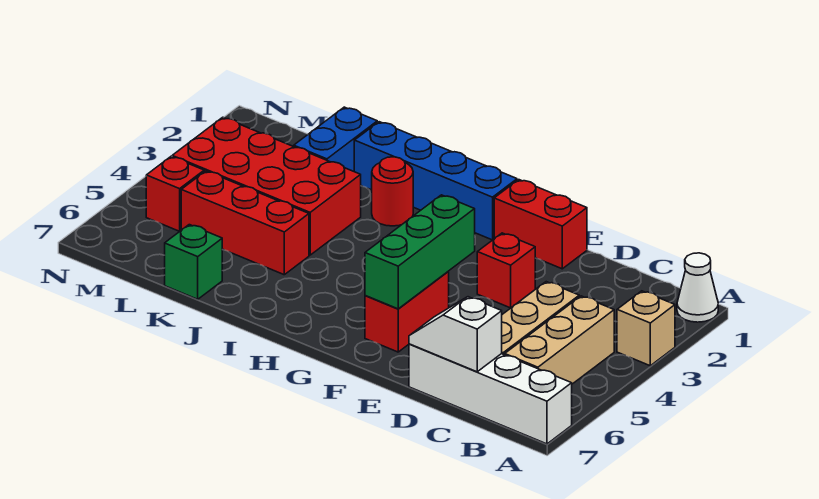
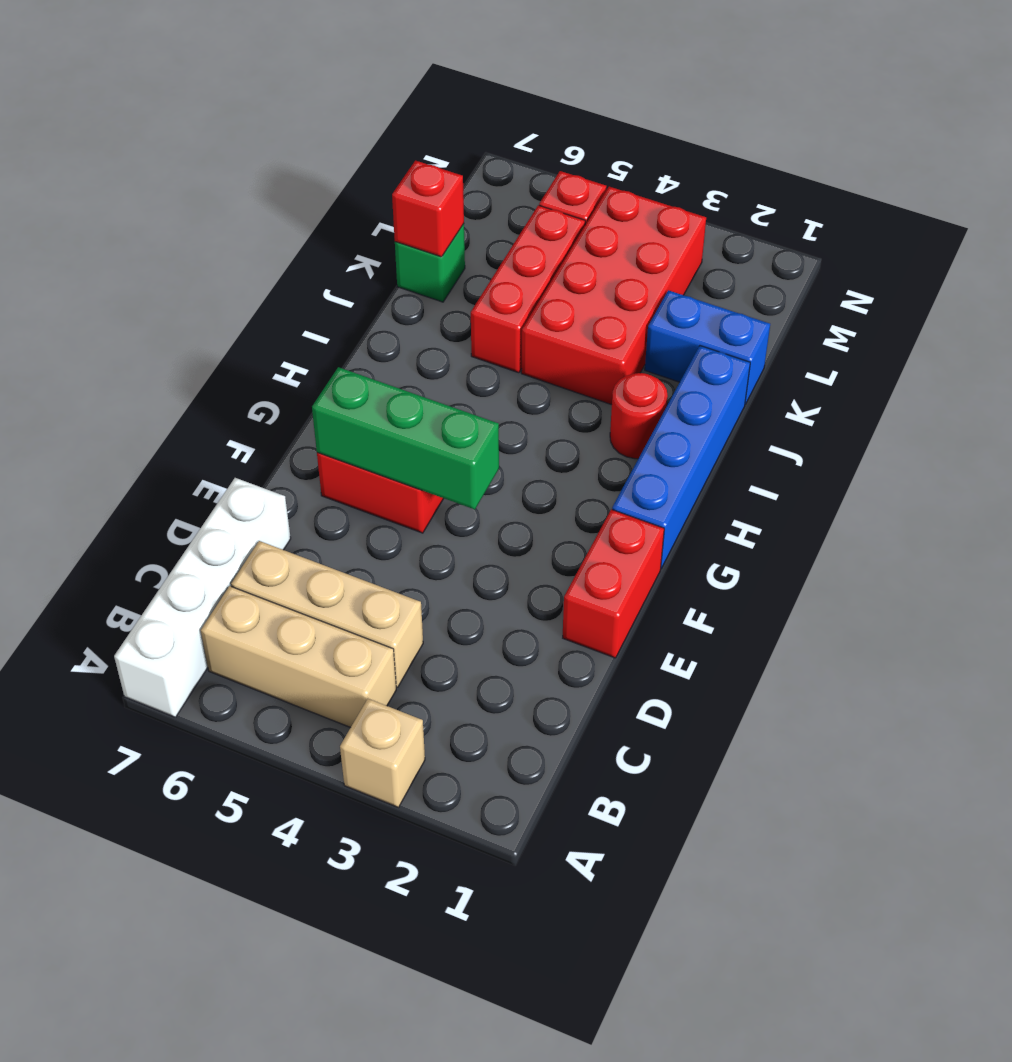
white cone A1 level 1 -> none
white slope C7:D7 level 2 top C -> none
red brick E3 level 1 -> red brick K7 level 2

